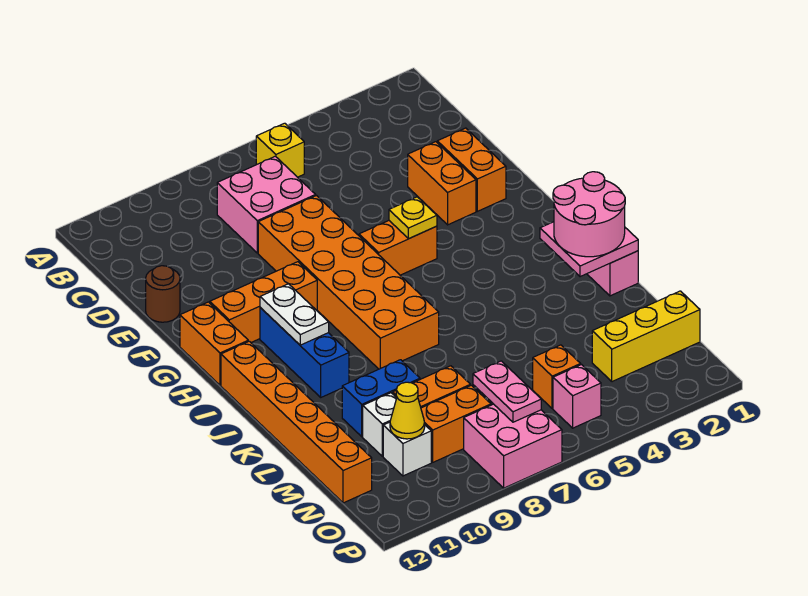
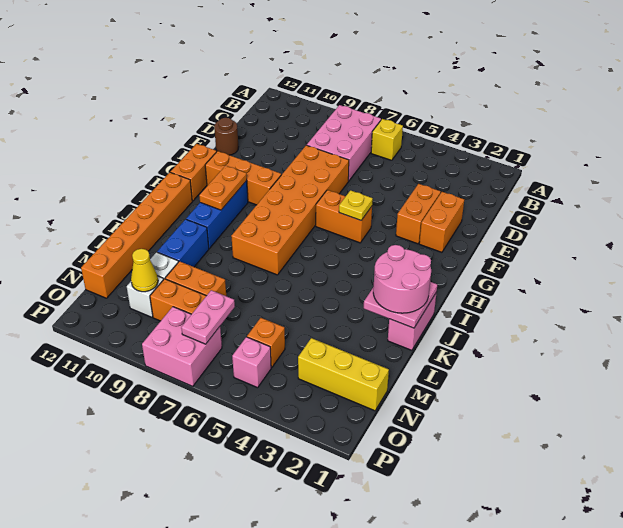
pink brick C7:D8 level 1 -> pink brick B7:D8 level 1
white plate H10:I10 level 2 -> orange plate H10:I10 level 2
blue brick L9:L10 level 1 -> blue brick K10:L10 level 1

